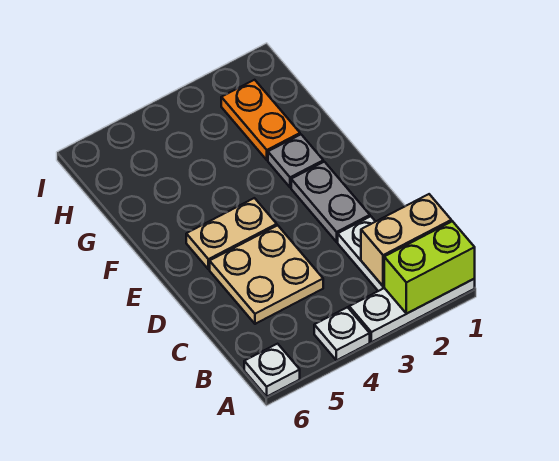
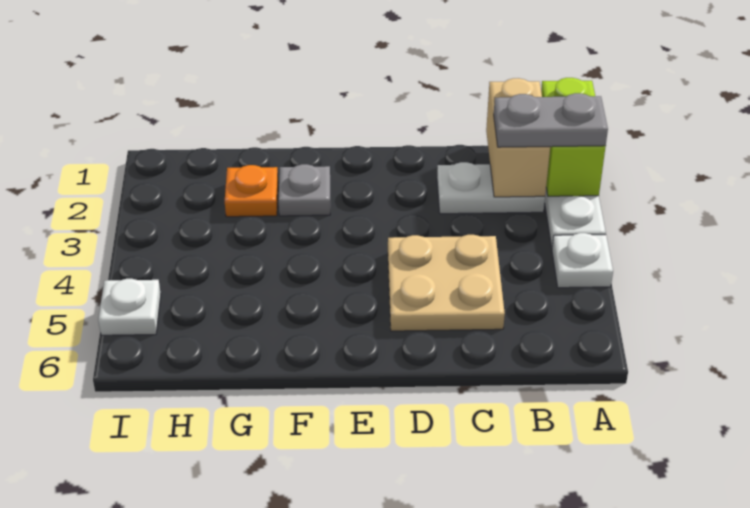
white plate A6 level 1 -> white plate I5 level 1
grey plate D2:E2 level 1 -> grey plate A2:B2 level 3
tan plate E4:E5 level 1 -> none
orange plate G2:H2 level 1 -> orange plate G2 level 1

